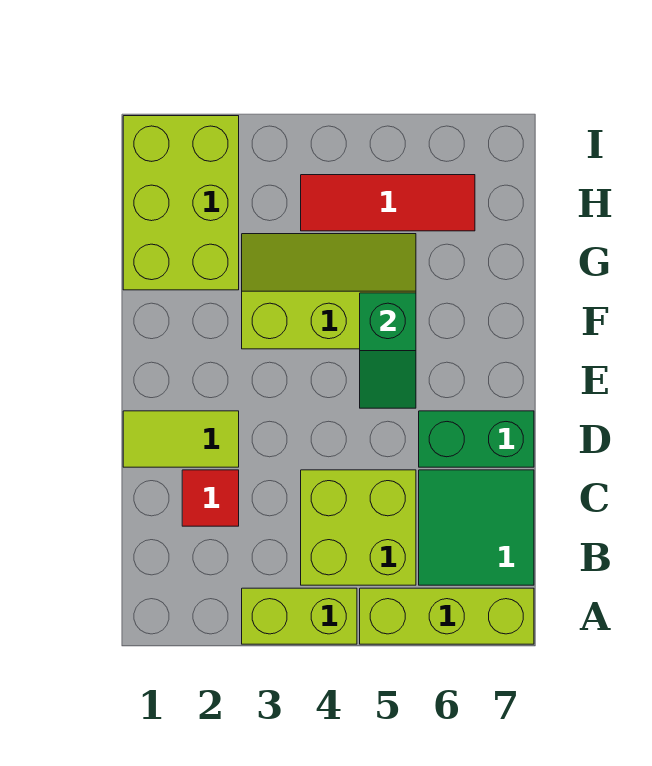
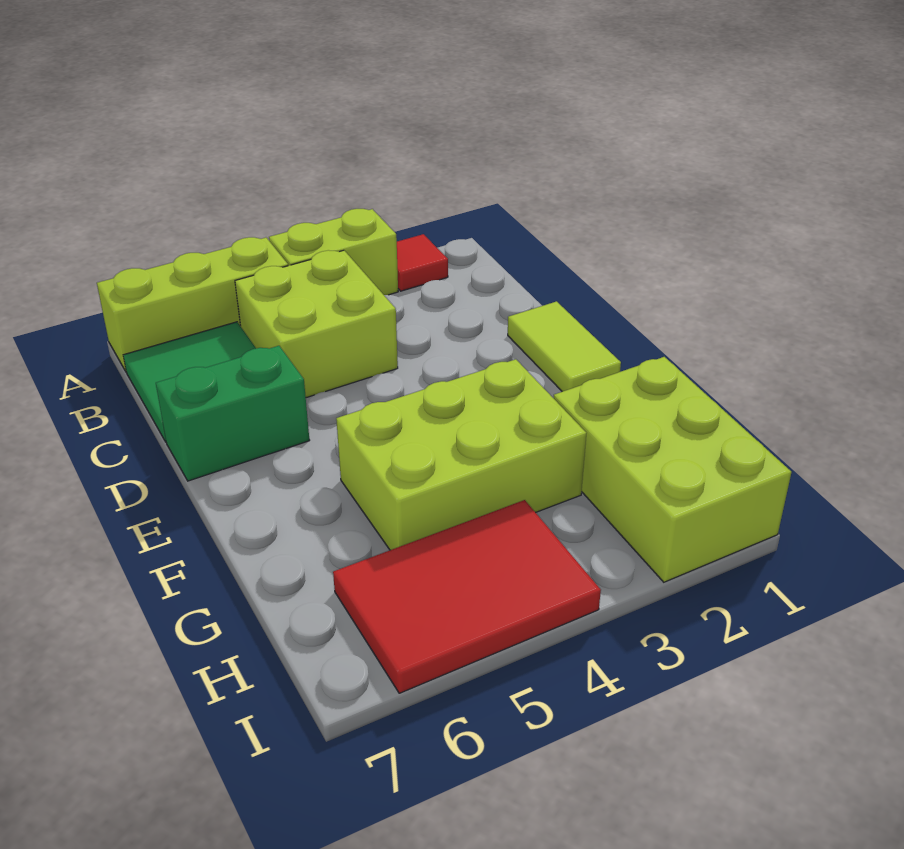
red tile C2 level 1 -> red tile A2 level 1
lime tile D1:D2 level 1 -> lime tile D1:E1 level 1
green slope E5:F5 level 2 top F -> none
lime slope F3:G5 level 1 top F -> lime brick F3:G5 level 1
red tile H4:H6 level 1 -> red tile H4:I6 level 1

